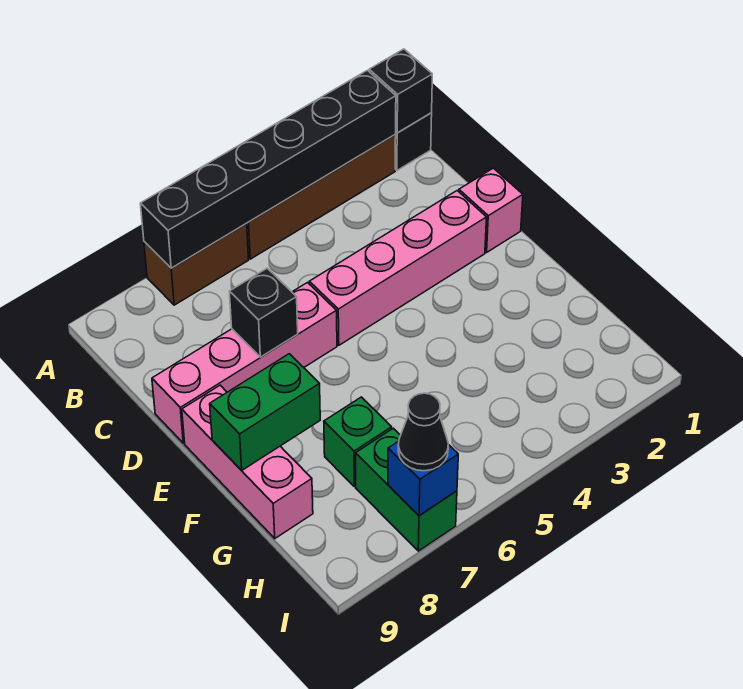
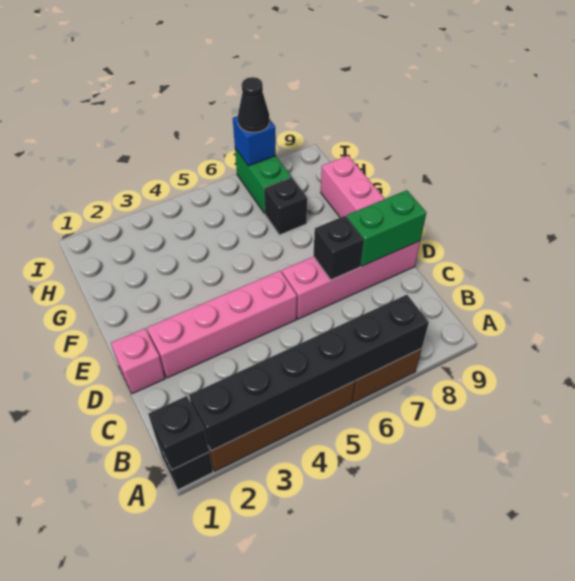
green brick F8:F9 level 2 -> green brick D8:D9 level 2
green brick G7 level 1 -> black brick G7 level 1

